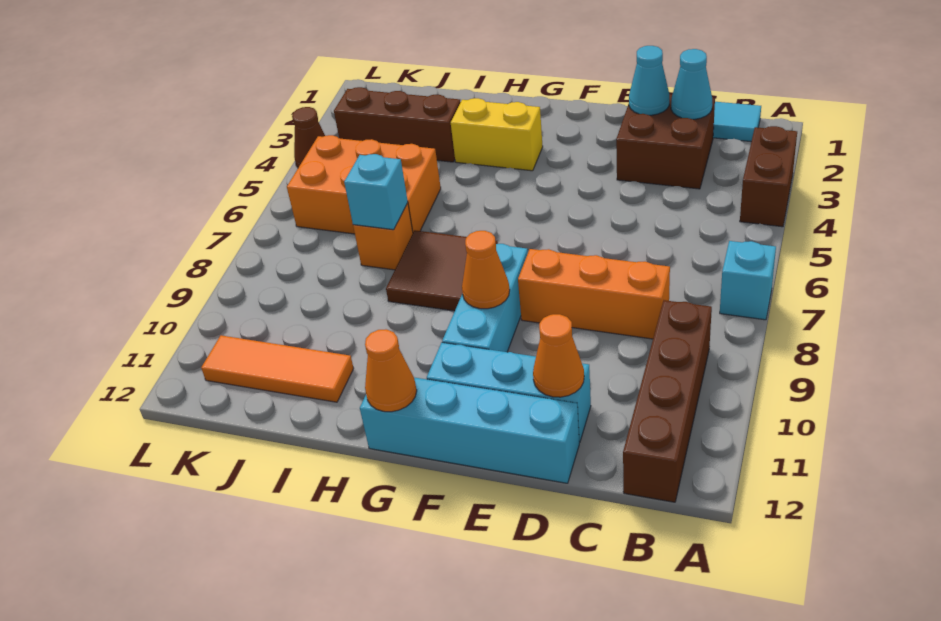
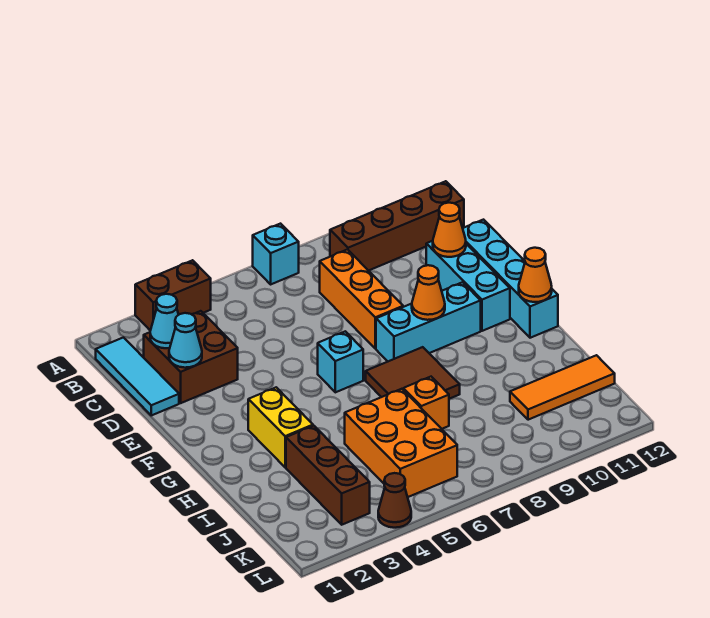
cyan brick I7 level 2 -> cyan brick F6 level 1
orange tile I11:K11 level 1 -> orange tile J10:J12 level 1

